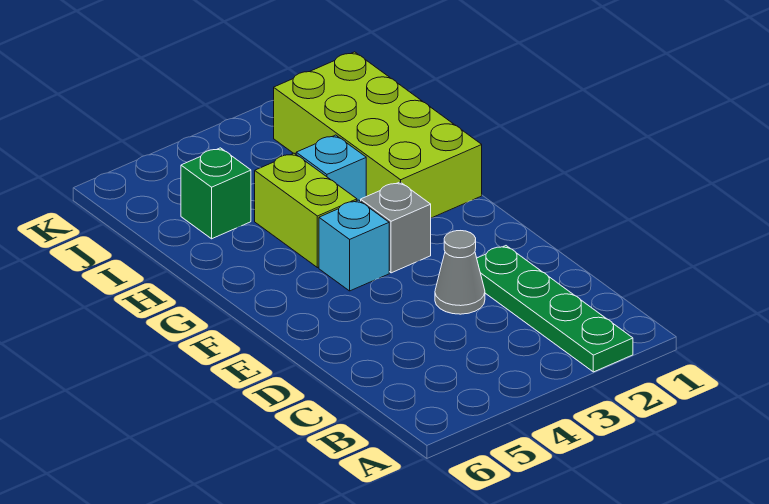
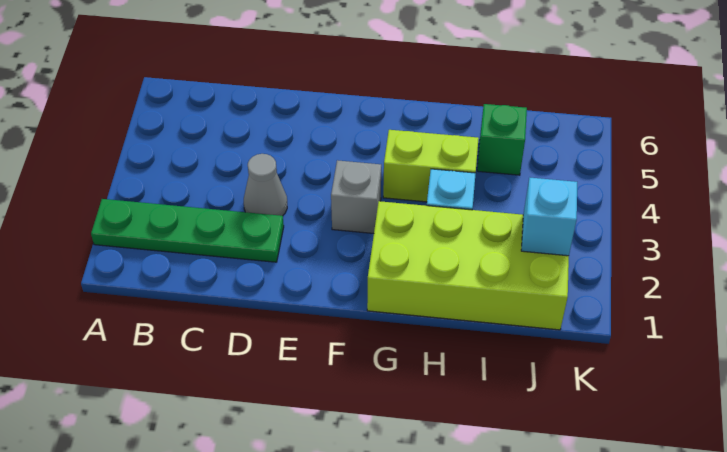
cyan brick F4 level 1 -> cyan brick J2 level 2

